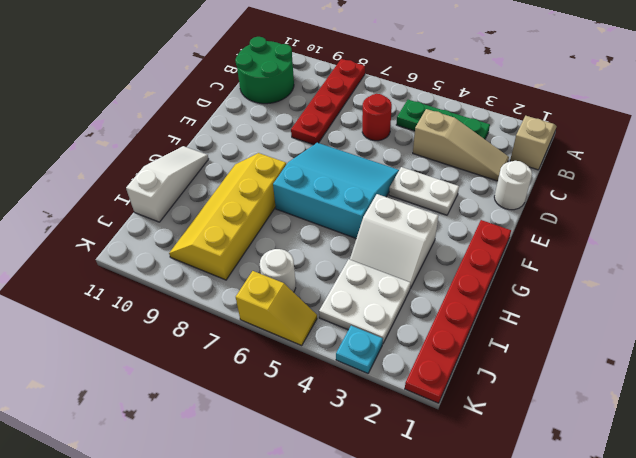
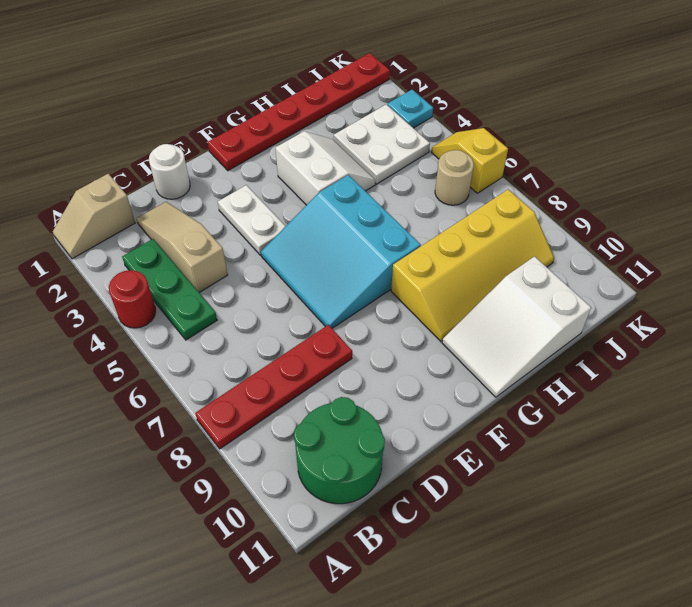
red round brick C6 level 1 -> red round brick A4 level 1
white slope G11:I11 level 1 top I -> white slope G10:I11 level 1 top I
white round brick J6 level 1 -> tan round brick J6 level 1

